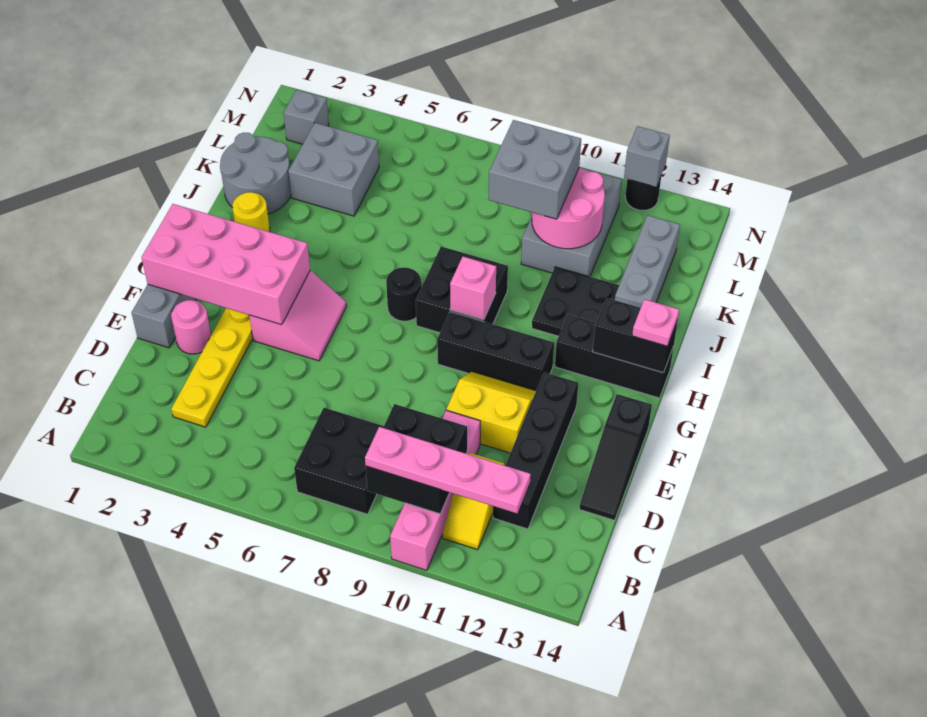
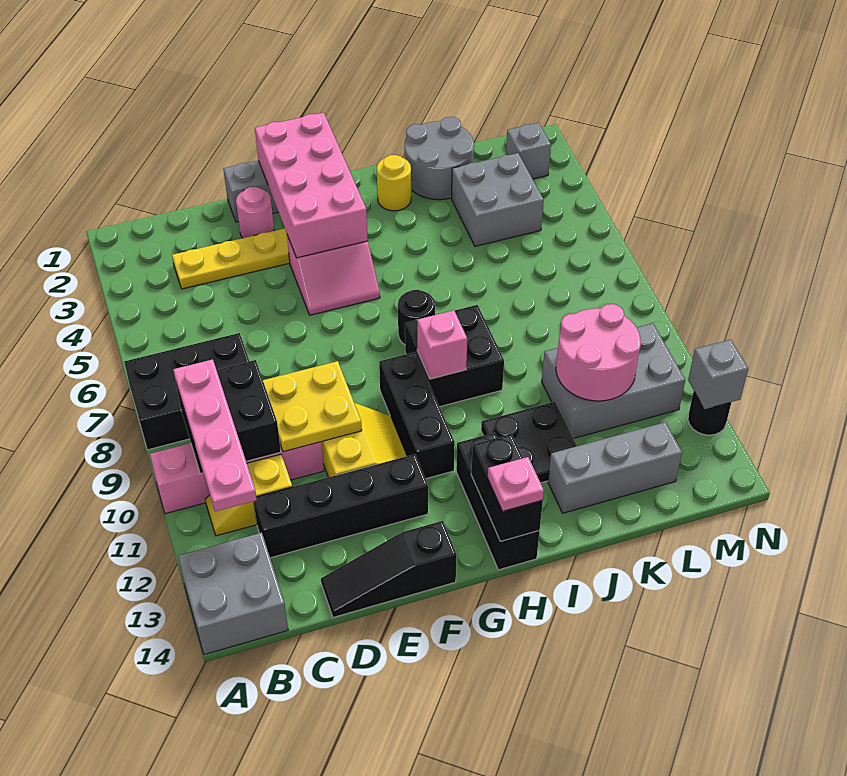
black brick B7:C8 level 1 -> black brick A7:C8 level 1
none -> yellow plate D9:E10 level 2
grey brick K9:L10 level 3 -> grey brick A13:B14 level 1

